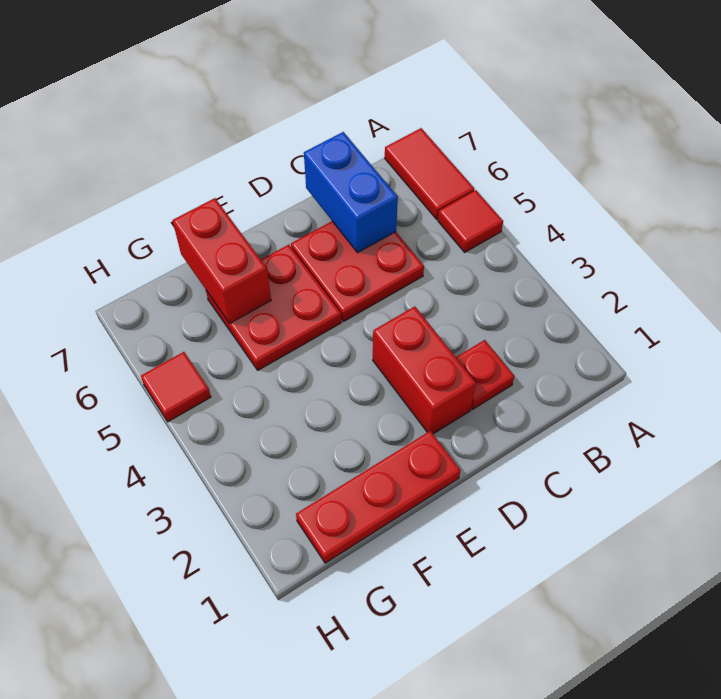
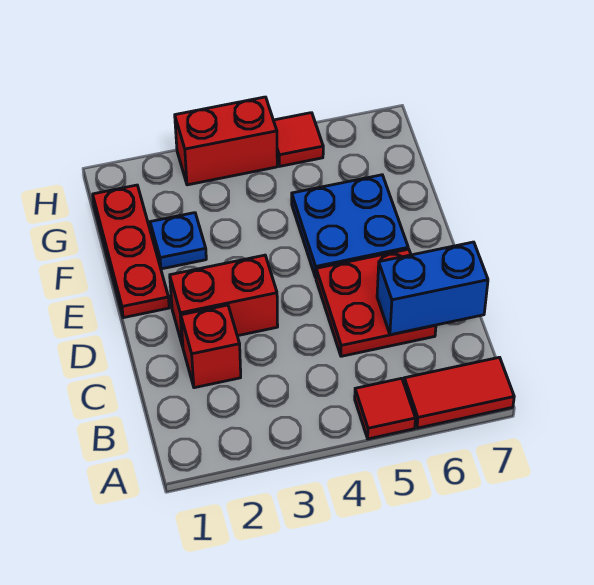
red plate C2 level 1 -> red brick C2 level 1
red plate E5:F6 level 1 -> blue plate E5:F6 level 1
none -> blue plate F2 level 1
red brick F6:F7 level 2 -> red brick H3:H4 level 1

